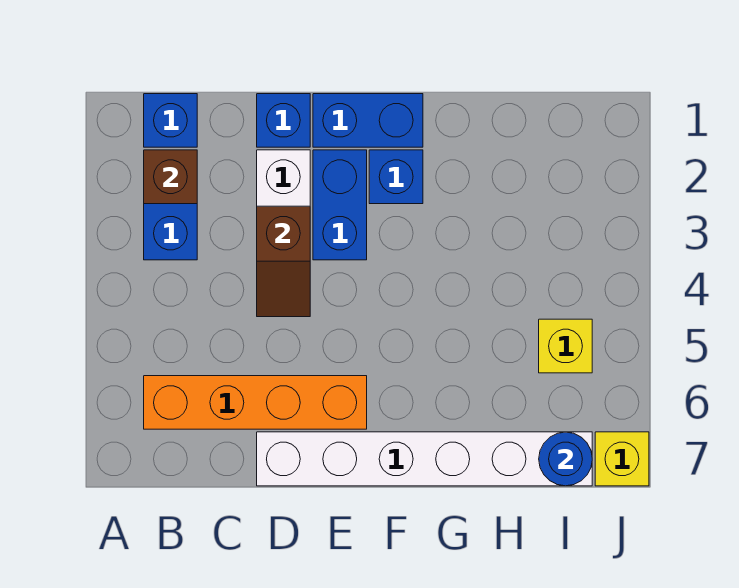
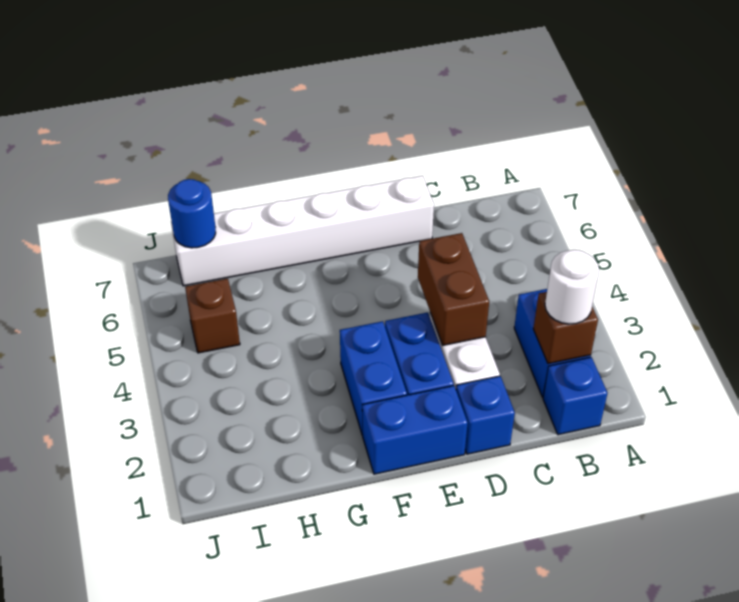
none -> white round brick B2 level 3
orange brick B6:E6 level 1 -> none
brown slope D3:D4 level 2 top 3 -> brown brick D3:D4 level 2
blue brick F2 level 1 -> blue brick F2:F3 level 1
yellow brick I5 level 1 -> brown brick I5 level 1
yellow brick J7 level 1 -> none

